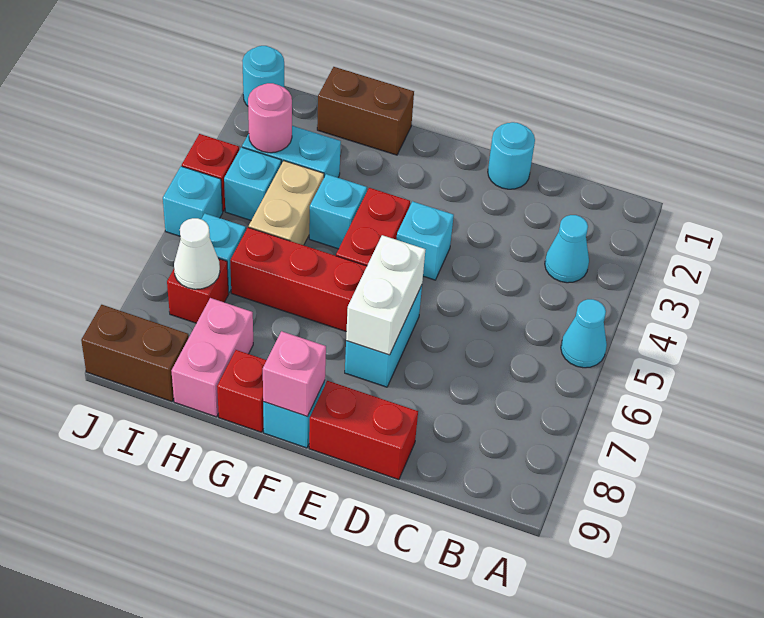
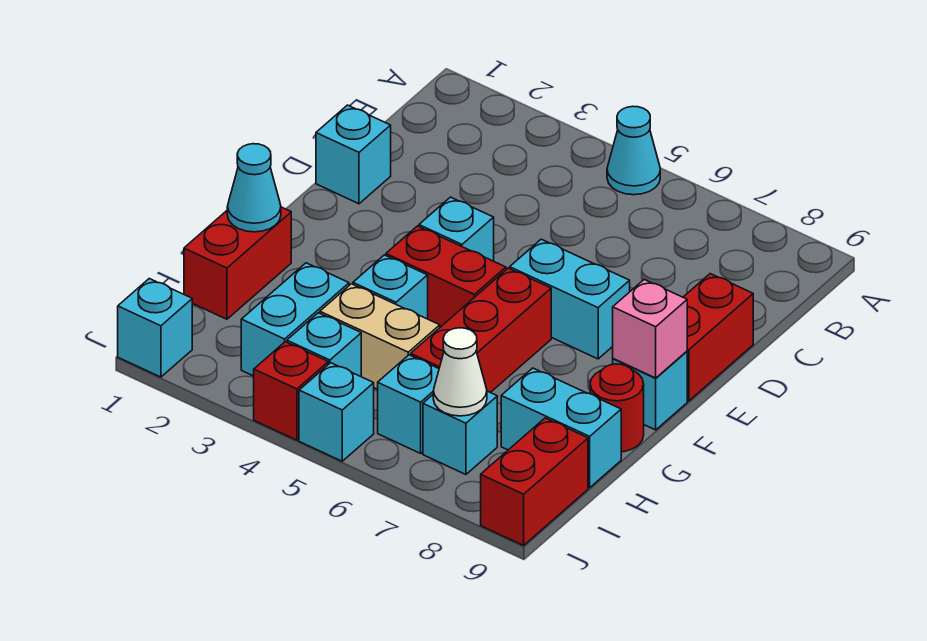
cyan cone B3 level 1 -> cyan cone G1 level 2
cyan round brick D1 level 1 -> cyan brick D1 level 1
white brick E6:E7 level 2 -> none
brown brick G1:H1 level 1 -> red brick G1:H1 level 1
red brick G9 level 1 -> red round brick G9 level 1
pink brick H8:H9 level 1 -> cyan brick H8:H9 level 1
pink round brick I3 level 2 -> none
red brick I7 level 1 -> cyan brick I7 level 1
brown brick I9:J9 level 1 -> red brick I9:J9 level 1
cyan round brick J1 level 1 -> cyan brick J1 level 1

